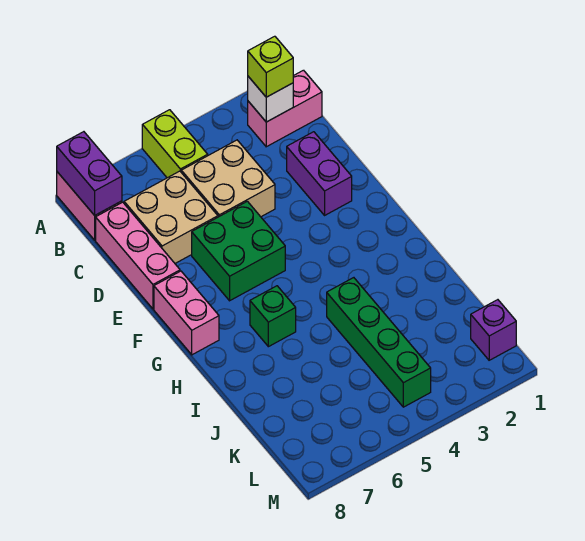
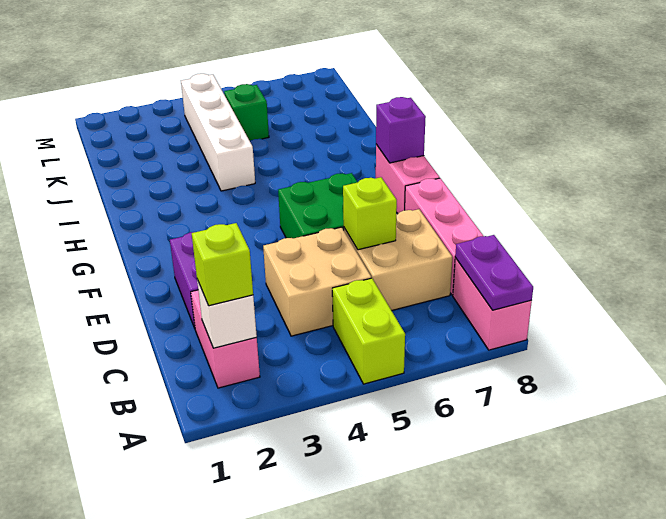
purple brick A8:B8 level 2 -> purple plate A8:B8 level 2
pink brick B1:B2 level 1 -> pink brick B2:C2 level 1
none -> lime brick D6 level 2
green brick H6 level 1 -> green brick K5 level 1
green brick I4:L4 level 1 -> white brick I4:L4 level 1
purple brick L1 level 1 -> purple brick G8 level 2

